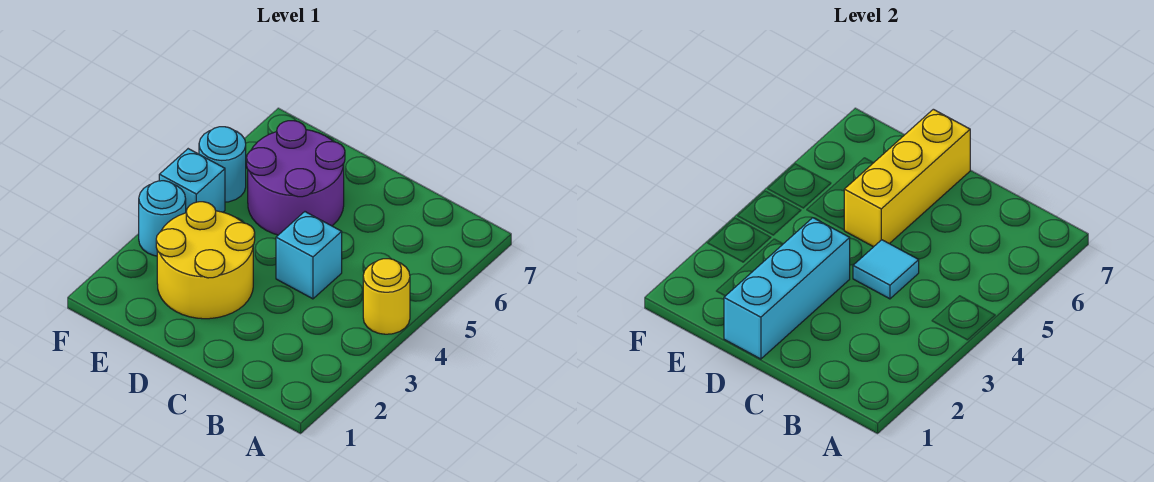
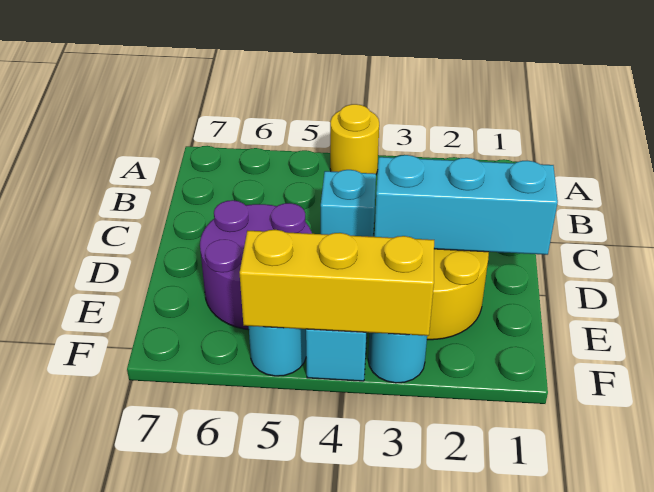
cyan tile C4 level 2 -> none
yellow brick D5:D7 level 2 -> yellow brick F3:F5 level 2

